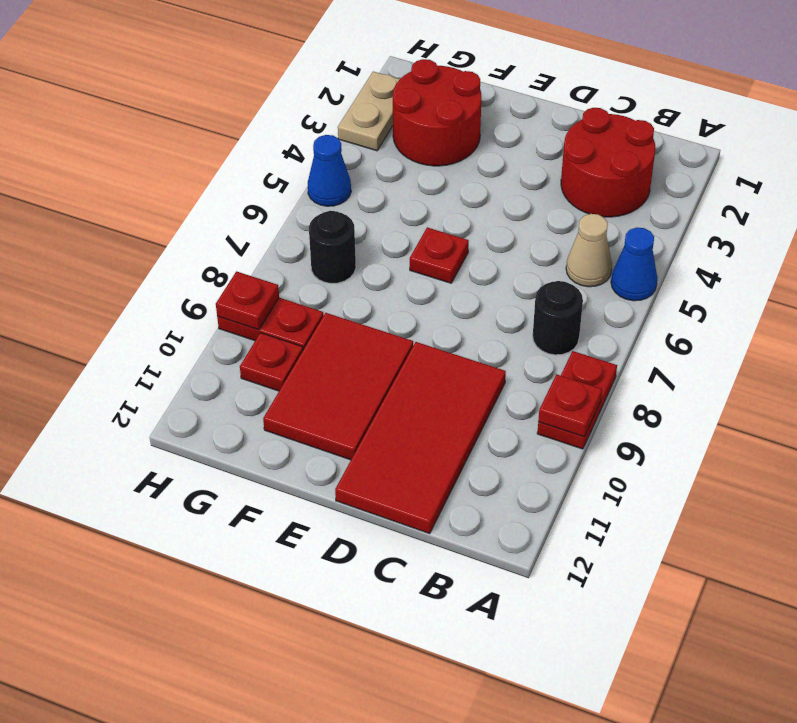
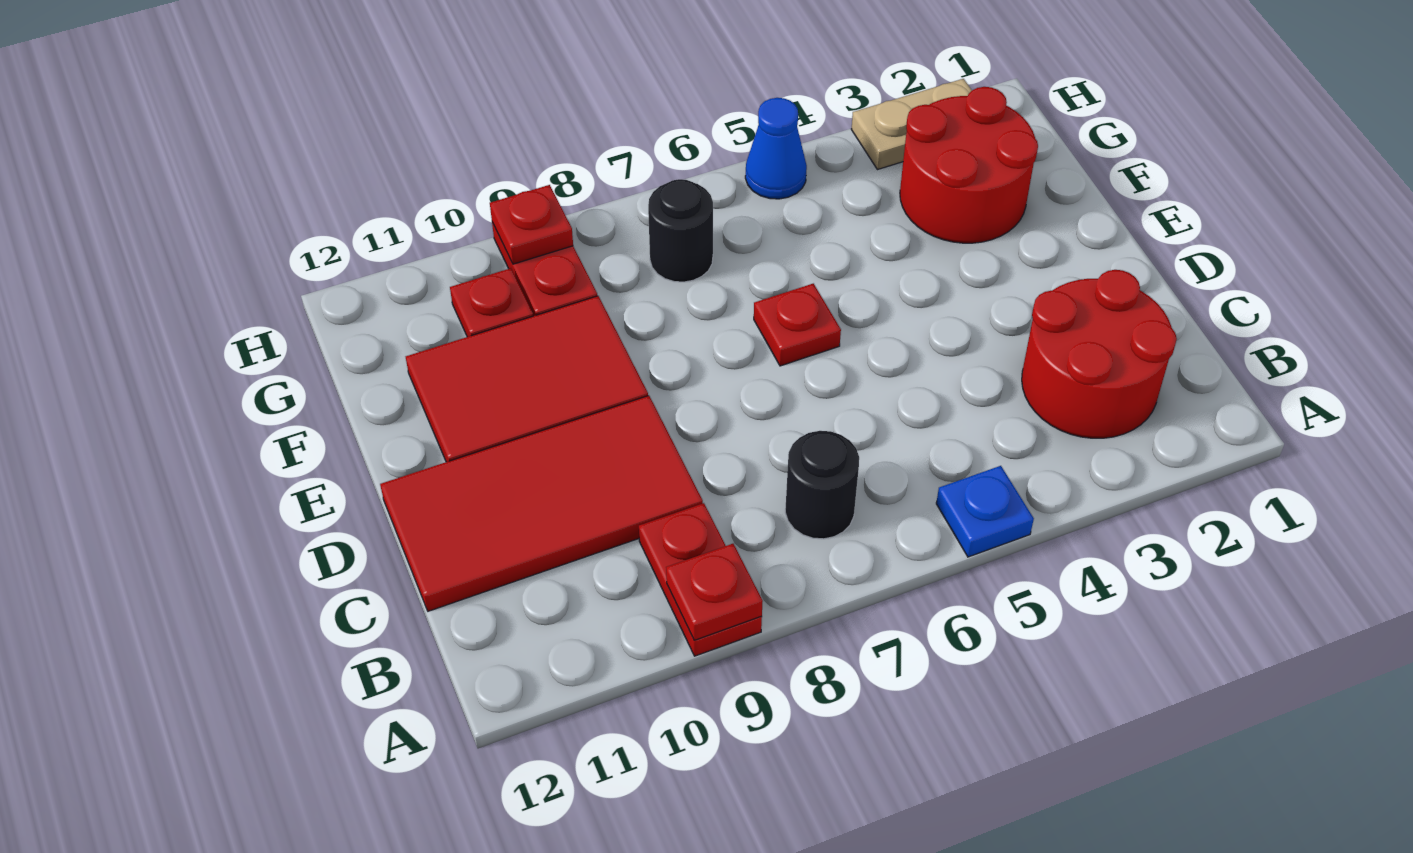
blue cone A5 level 1 -> blue plate A5 level 1
red plate A8:A9 level 1 -> red plate A9:B9 level 1
tan cone B5 level 1 -> none

